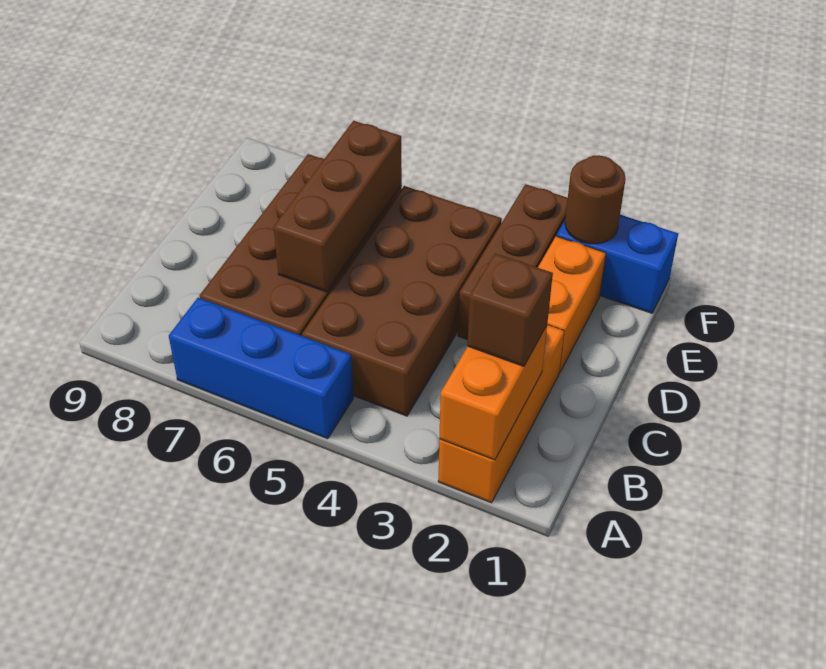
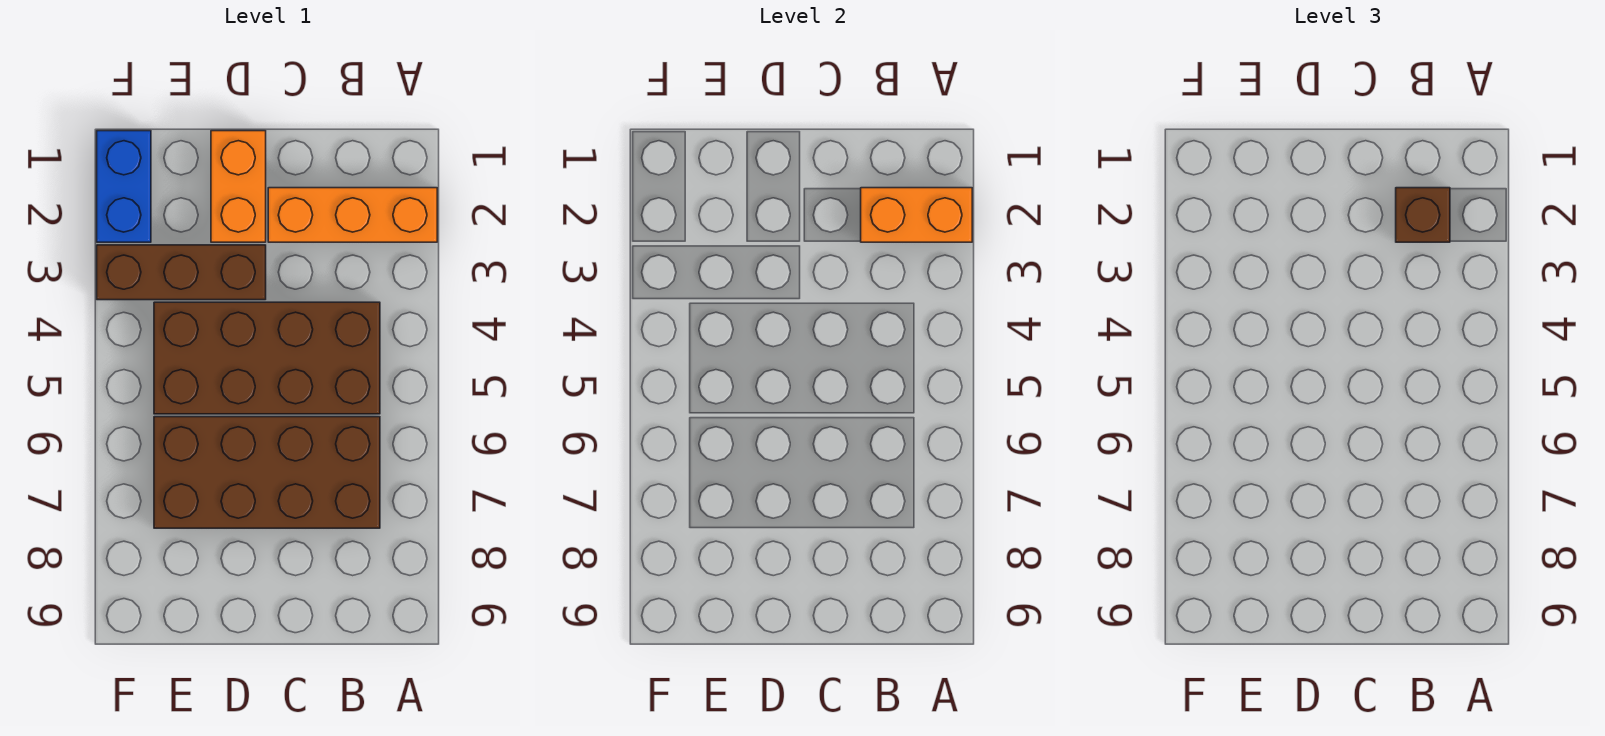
blue brick A5:A7 level 1 -> none
brown brick C6:E6 level 2 -> none
orange brick D2:E2 level 1 -> orange brick D1:D2 level 1
brown round brick F2 level 2 -> none

